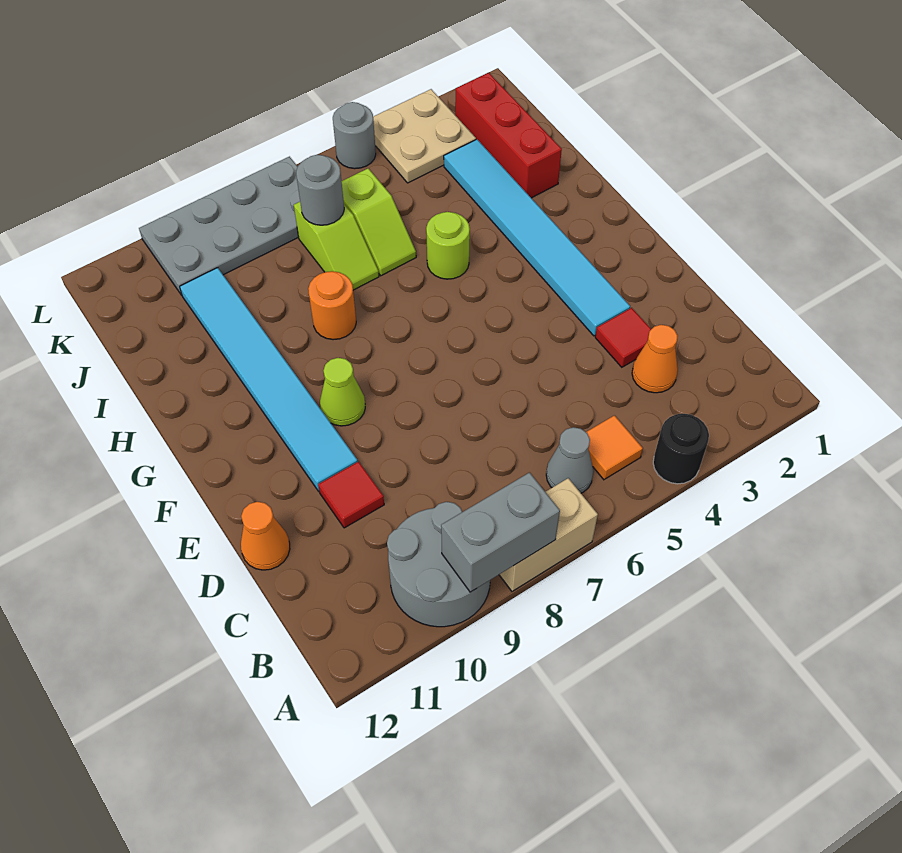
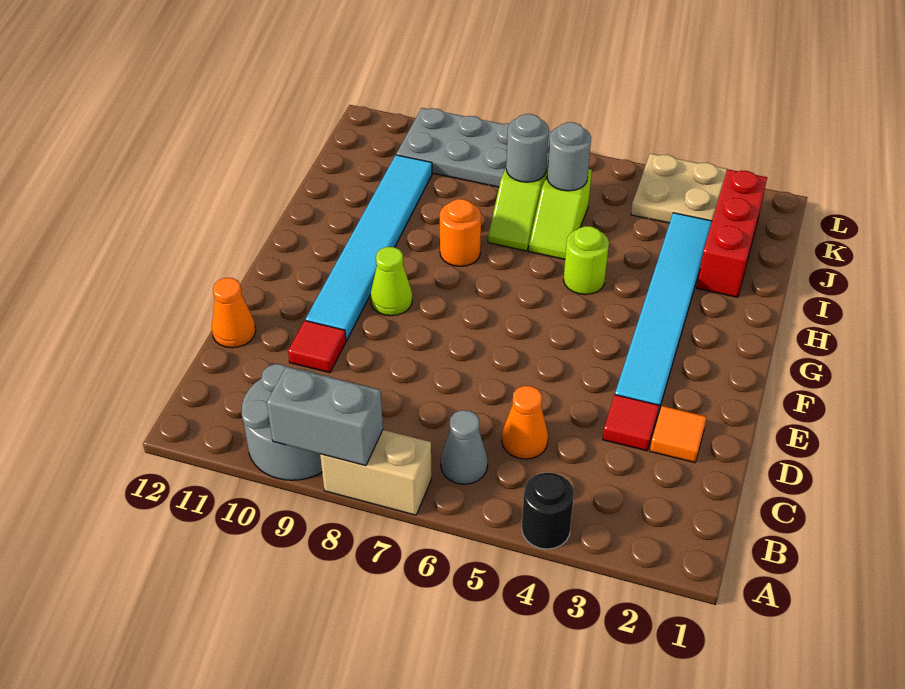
orange tile B5 level 1 -> orange tile D2 level 1
orange cone C3 level 1 -> orange cone C5 level 1
grey round brick L5 level 1 -> grey round brick J6 level 2

